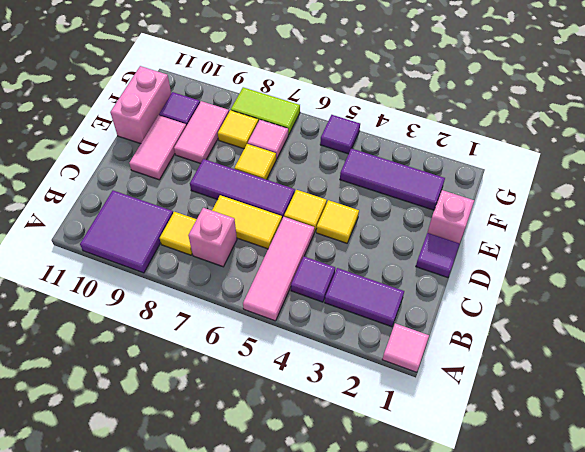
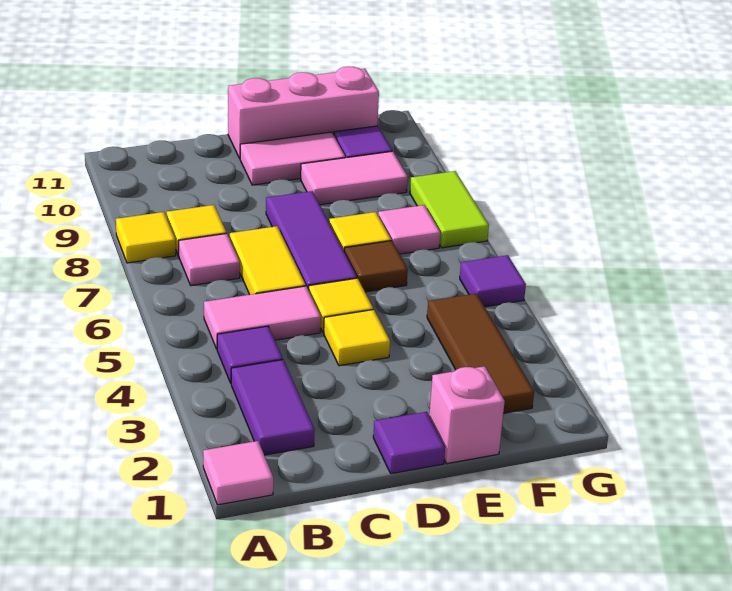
pink tile A5:C5 level 1 -> pink tile B5:C5 level 1
purple tile A9:B10 level 1 -> none
pink brick B7 level 1 -> pink tile B7 level 1
none -> brown tile E6 level 1
pink brick E11:F11 level 1 -> pink brick D11:F11 level 1
purple tile F2:F4 level 1 -> brown tile F2:F4 level 1
yellow tile F8 level 1 -> yellow tile A8 level 1

